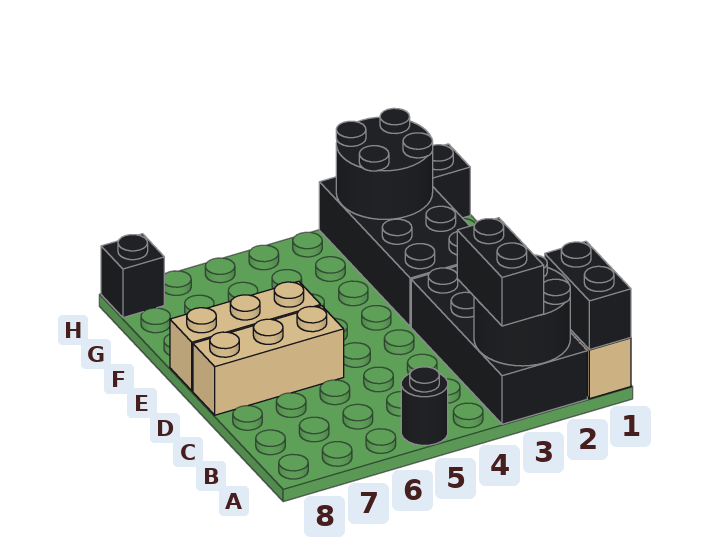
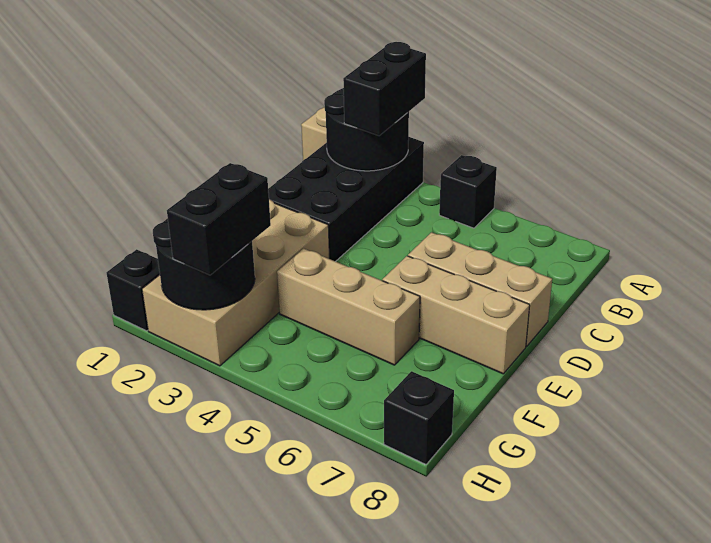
black brick A1:B1 level 2 -> black brick G3:H3 level 3
black round brick A5 level 1 -> black brick A5 level 1
black brick E2:H3 level 1 -> tan brick E2:H3 level 1
none -> tan brick F4:F6 level 1

